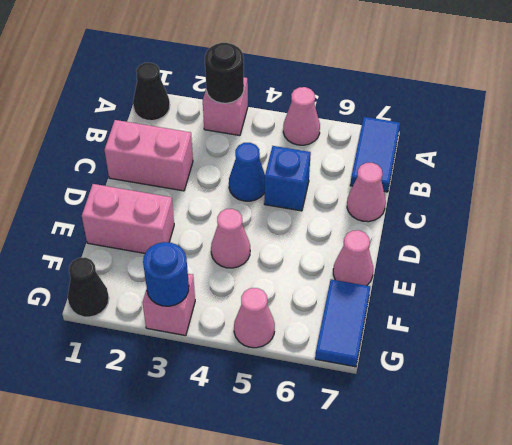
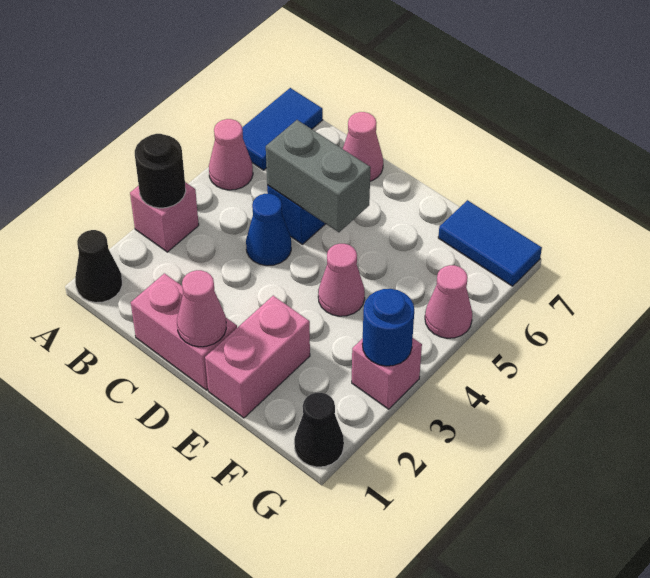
blue tile A7:B7 level 1 -> blue tile A6:A7 level 1
pink brick C1:C2 level 1 -> pink brick C1:D1 level 1
none -> grey brick C5:D5 level 2
pink cone E7 level 1 -> pink cone D1 level 2

